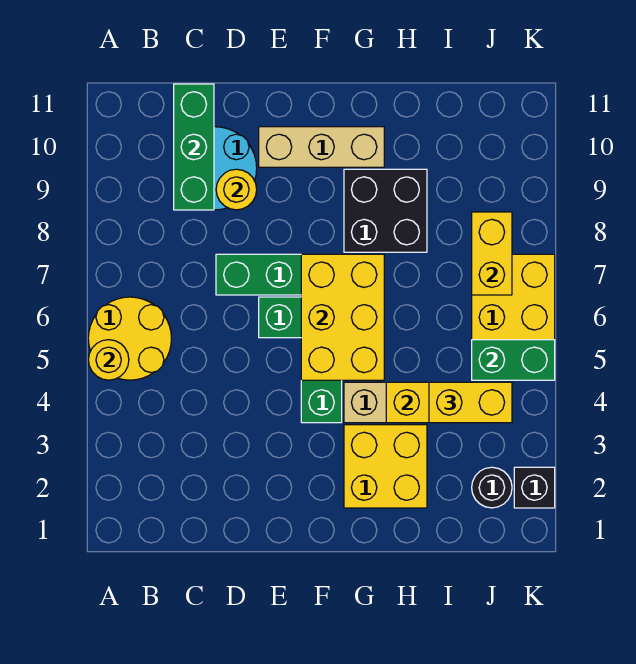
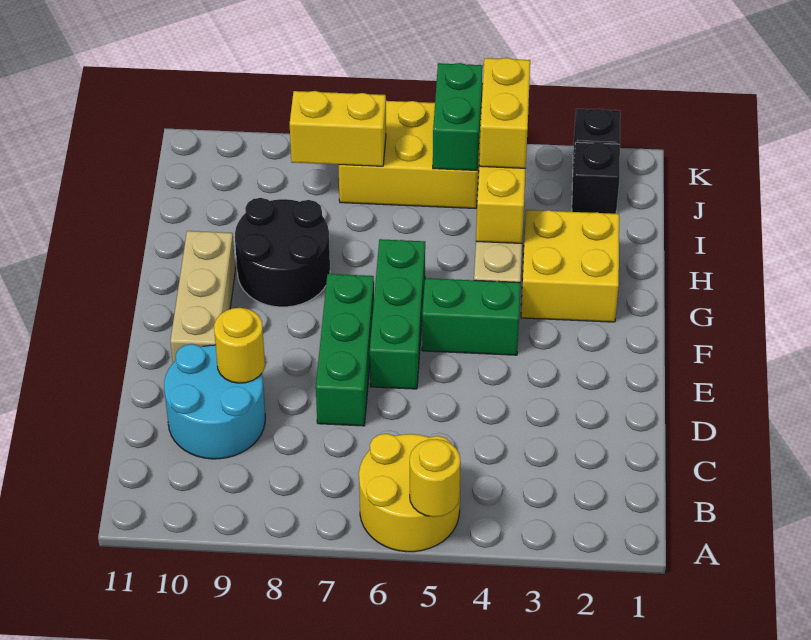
green brick C9:C11 level 2 -> none
yellow brick F5:G7 level 2 -> none
black brick G8:H9 level 1 -> black round brick G8:H9 level 1
black round brick J2 level 1 -> black brick J2 level 1

